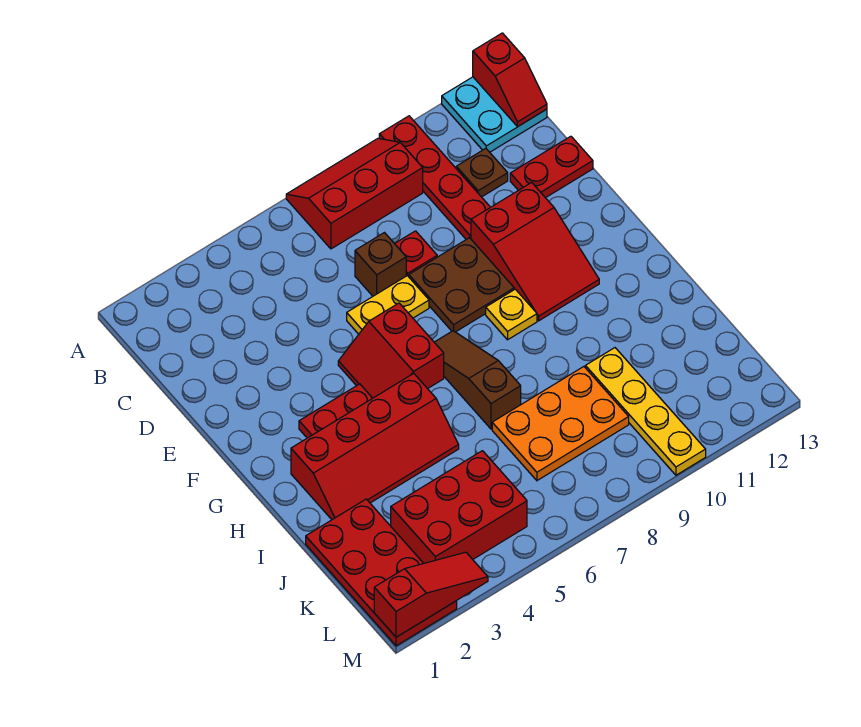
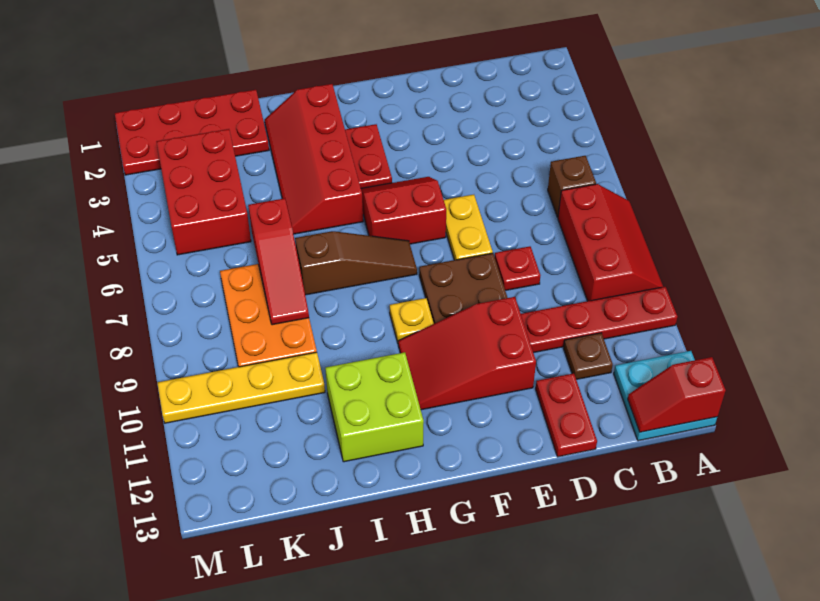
brown brick D7 level 1 -> brown brick B6 level 1
none -> lime brick H11:I12 level 1
red slope M1:M3 level 2 top 1 -> red slope J6:J8 level 2 top 6

